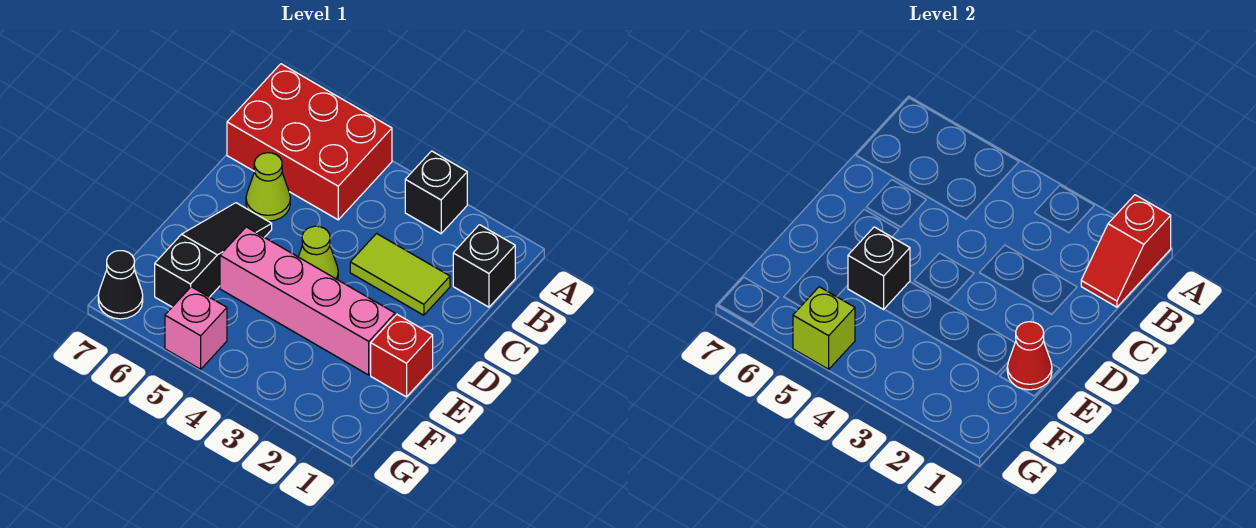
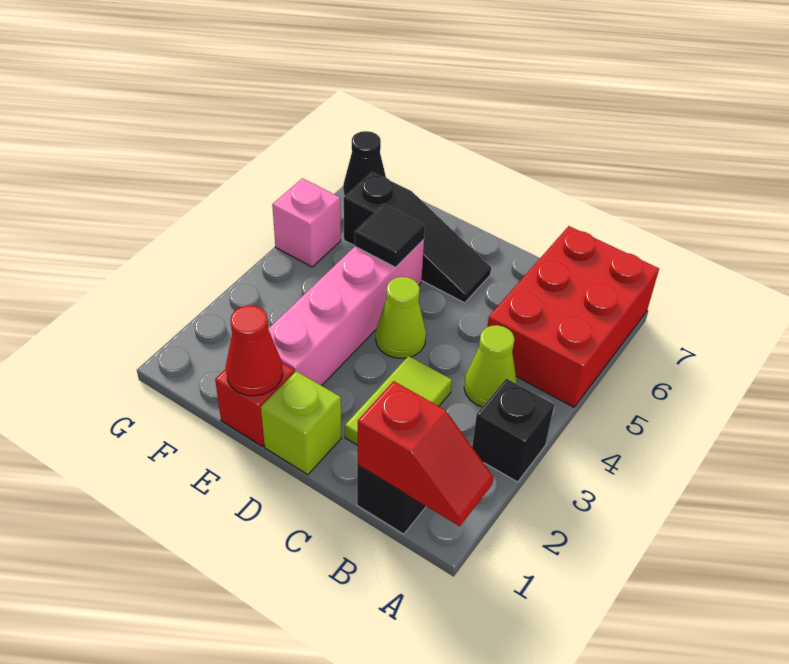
red slope A1:B1 level 2 top A -> red slope A1:B1 level 2 top B
lime cone C6 level 1 -> lime cone B4 level 1
black brick E5 level 2 -> black tile E5 level 2
lime brick G5 level 2 -> lime brick D1 level 1

